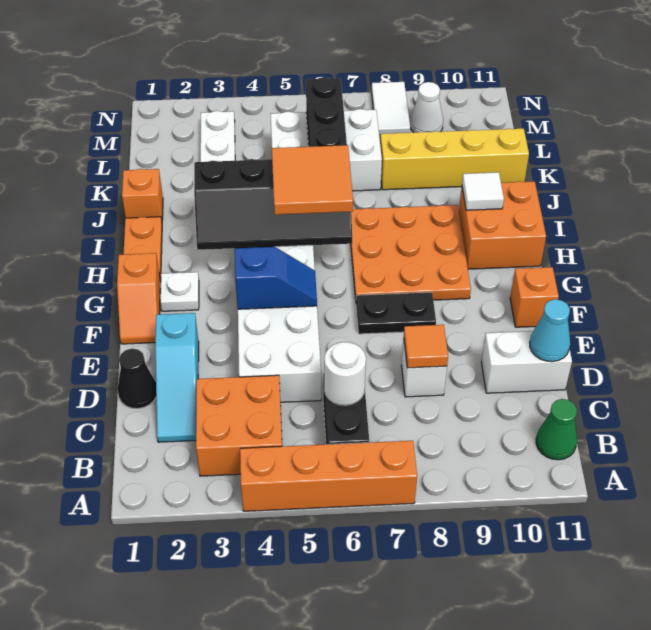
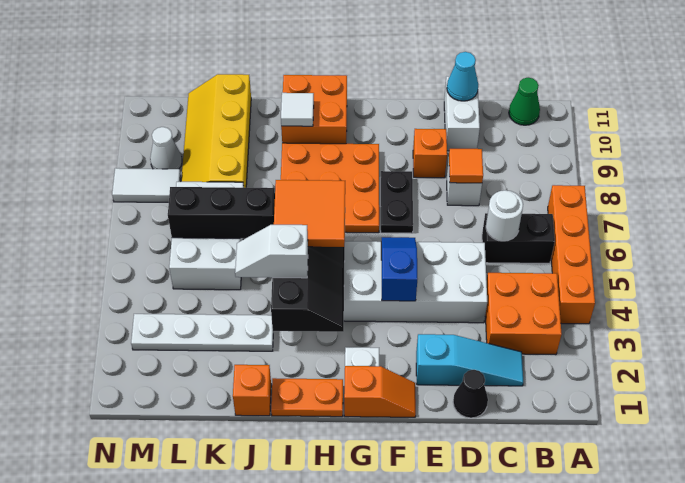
orange brick F11 level 1 -> orange brick E9 level 1
none -> white slope I4:J4 level 3 top I

